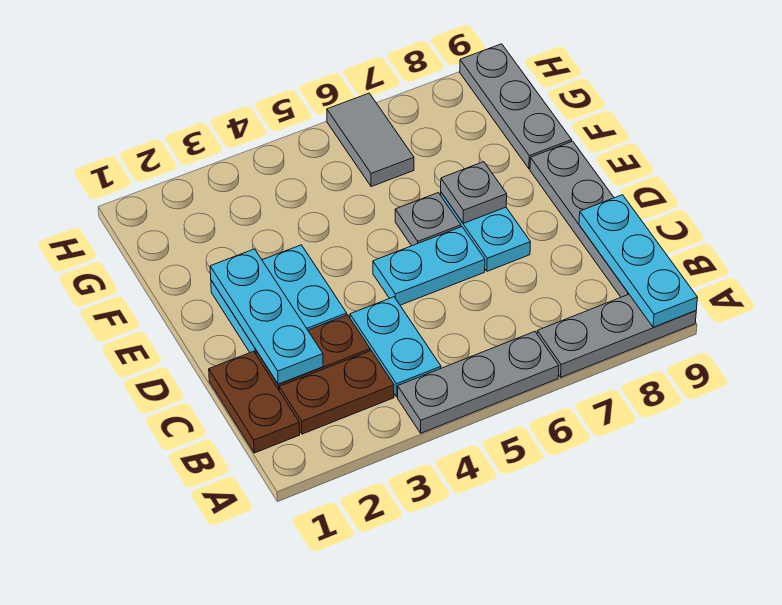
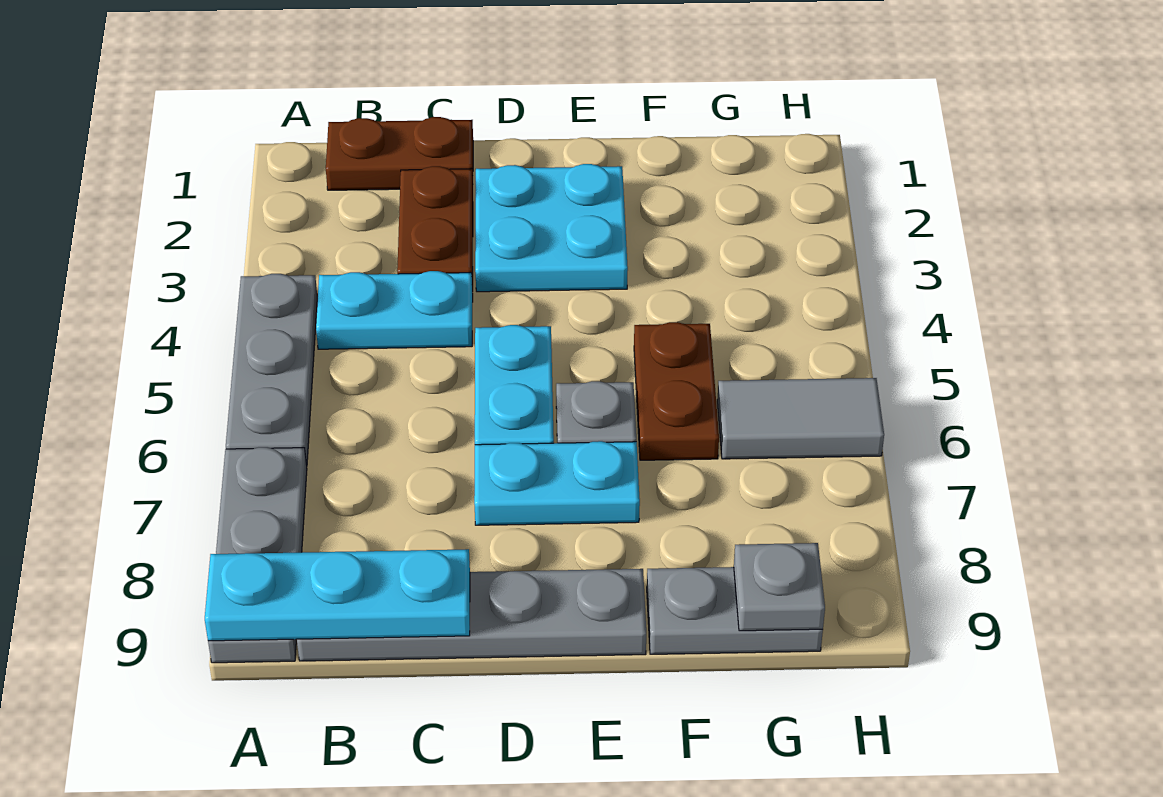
brown plate B2:B3 level 1 -> brown plate F5:F6 level 1
cyan plate C2:E2 level 2 -> none
grey plate E7 level 2 -> grey plate G9 level 2
grey plate F9:H9 level 1 -> grey plate F9:G9 level 1

